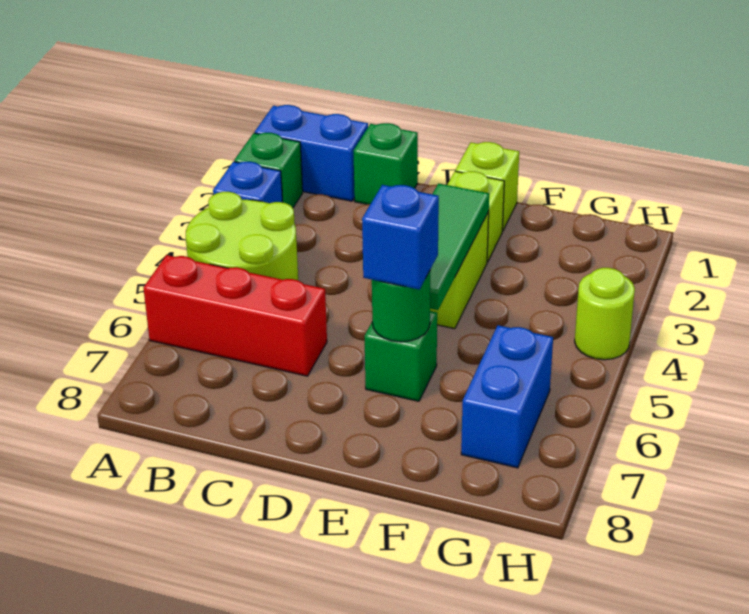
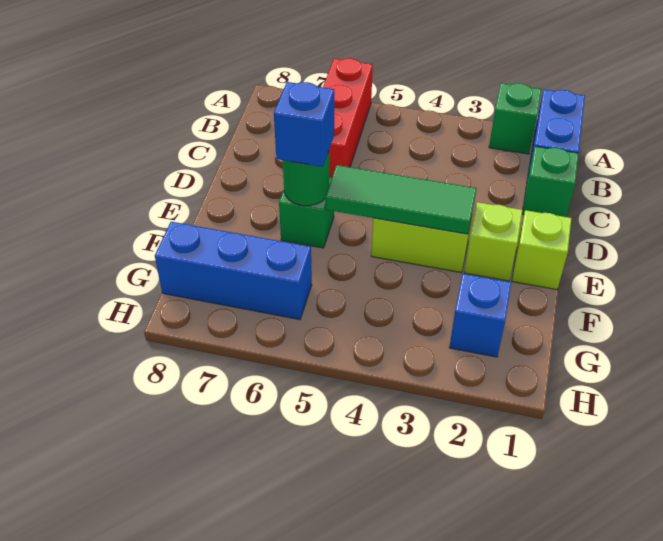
blue brick A3 level 1 -> blue brick G2 level 1
lime round brick A4:B5 level 1 -> none
blue brick G6:G7 level 1 -> blue brick G6:G8 level 1
lime round brick H4 level 1 -> none

